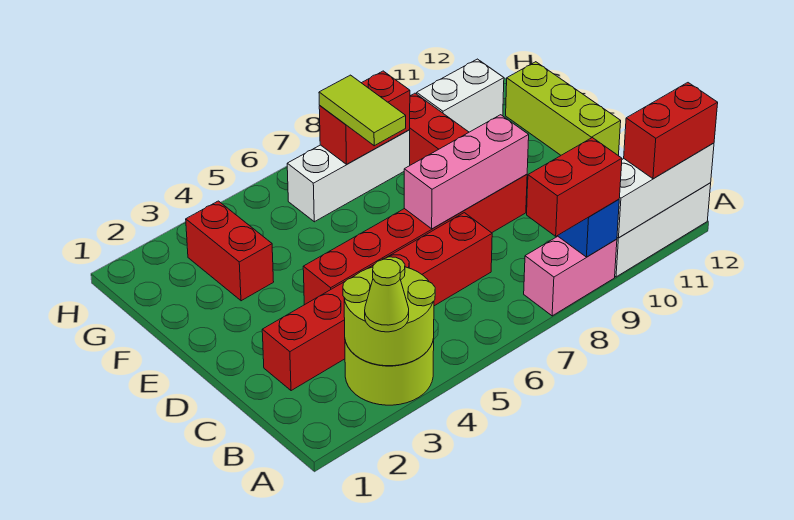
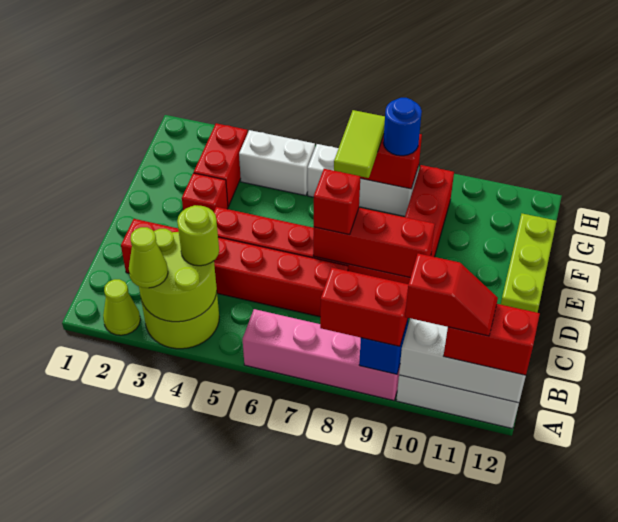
none -> lime cone A2 level 1
pink brick A8:A9 level 1 -> pink brick A6:A9 level 1
none -> red slope A10:A11 level 4 top 10
none -> lime round brick B4 level 3
pink brick D7:D9 level 2 -> red brick D7:D9 level 2
none -> red brick D7 level 3
none -> red brick E3 level 1
none -> blue round brick G8 level 3
white brick G10:G11 level 1 -> white brick G4:G5 level 1

